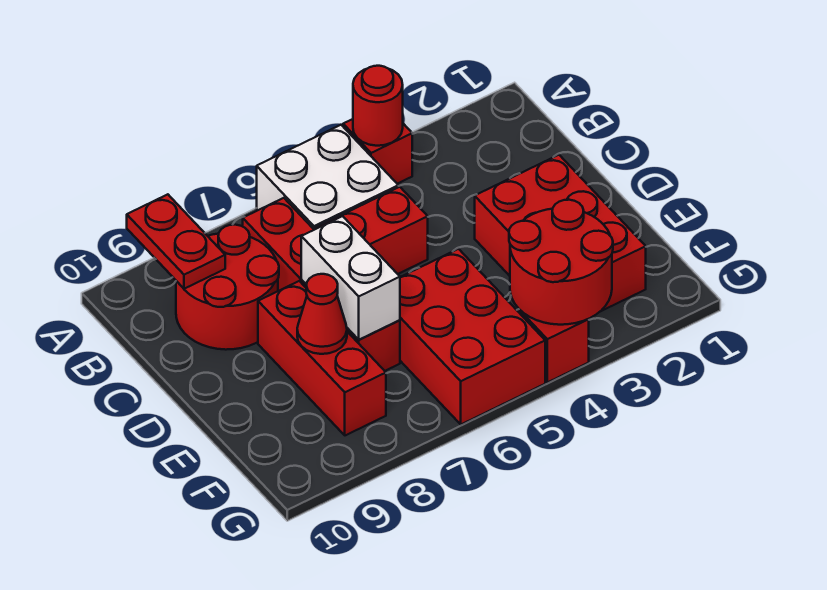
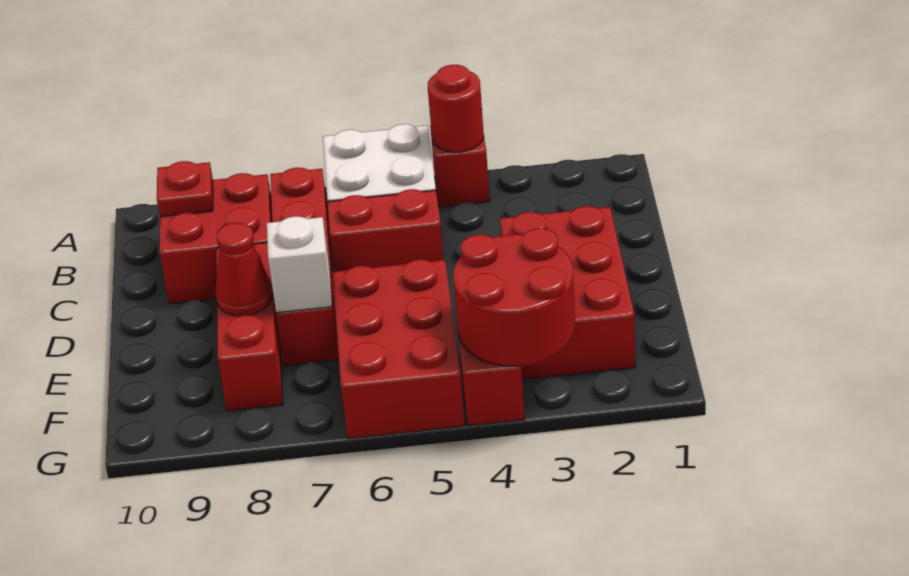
red plate A9:B9 level 2 -> red plate B9 level 2
red round brick B8:C9 level 1 -> red brick B8:C9 level 1
white brick D7:E7 level 2 -> white brick E7 level 2

